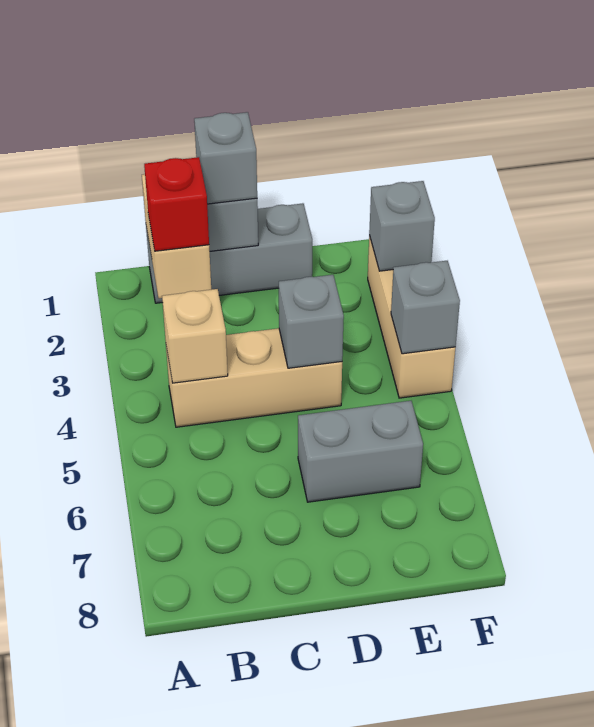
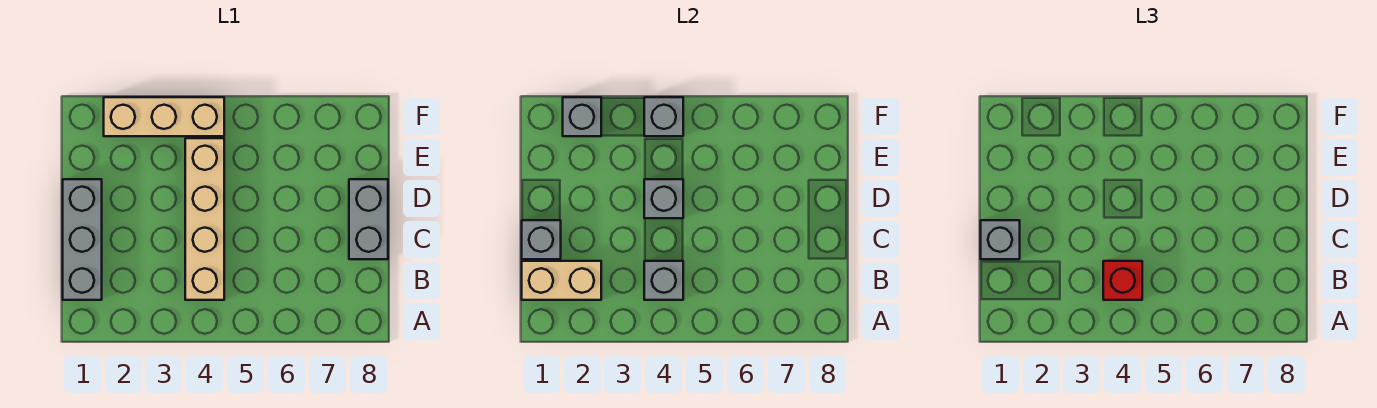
red brick B2 level 3 -> red brick B4 level 3
tan brick B4:D4 level 1 -> tan brick B4:E4 level 1
tan brick B4 level 2 -> grey brick B4 level 2
grey brick D6:E6 level 1 -> grey brick C8:D8 level 1

